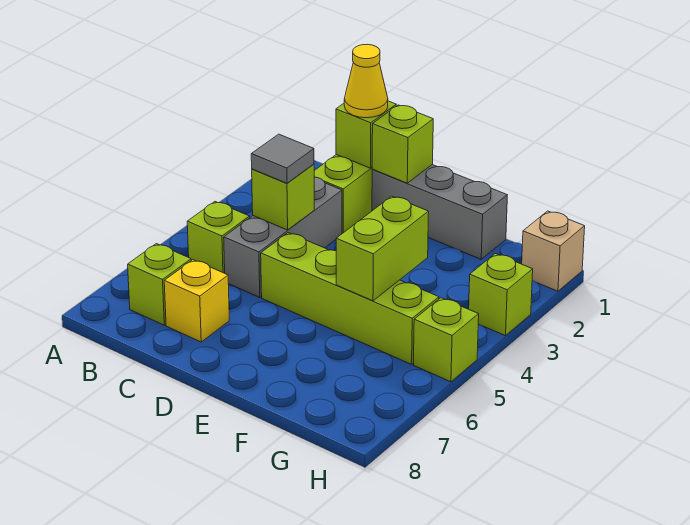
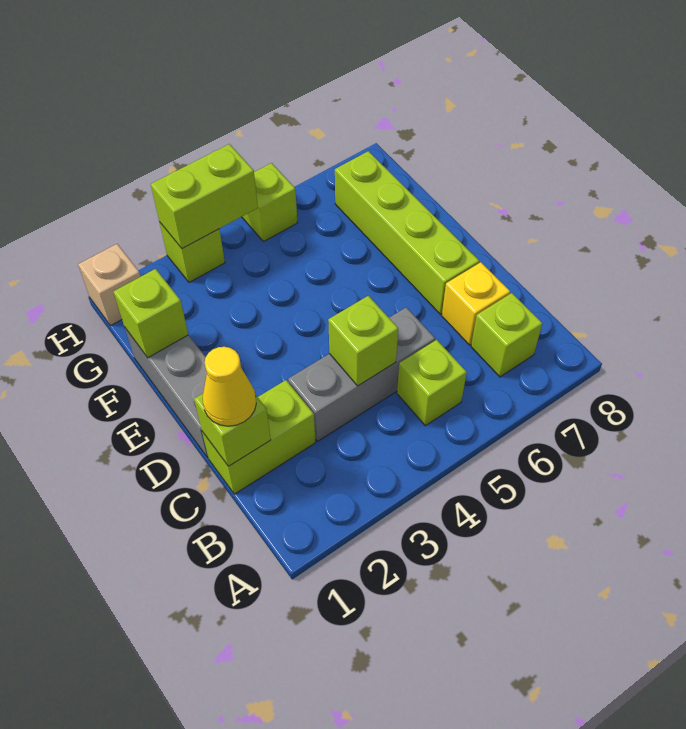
grey tile C4 level 3 -> none
lime brick D1 level 2 -> lime brick F1 level 2
lime brick D5:G5 level 1 -> lime brick D7:G7 level 1
lime brick F4:F5 level 2 -> lime brick H3:H4 level 2

